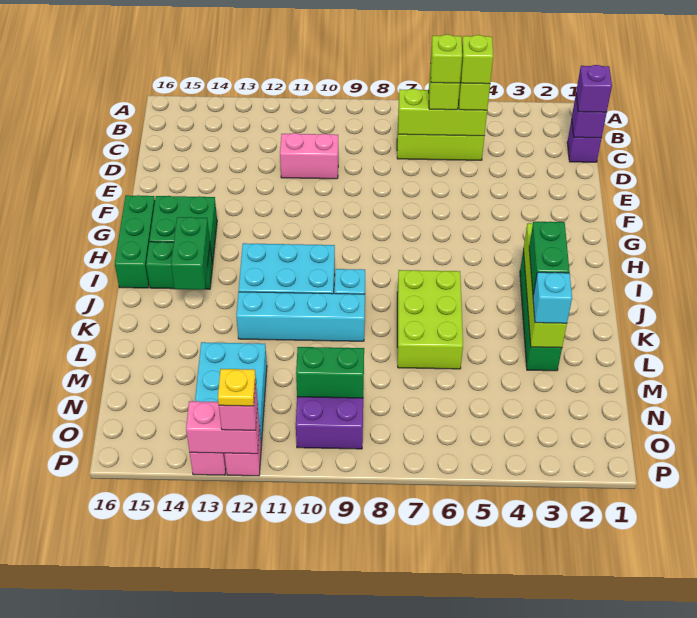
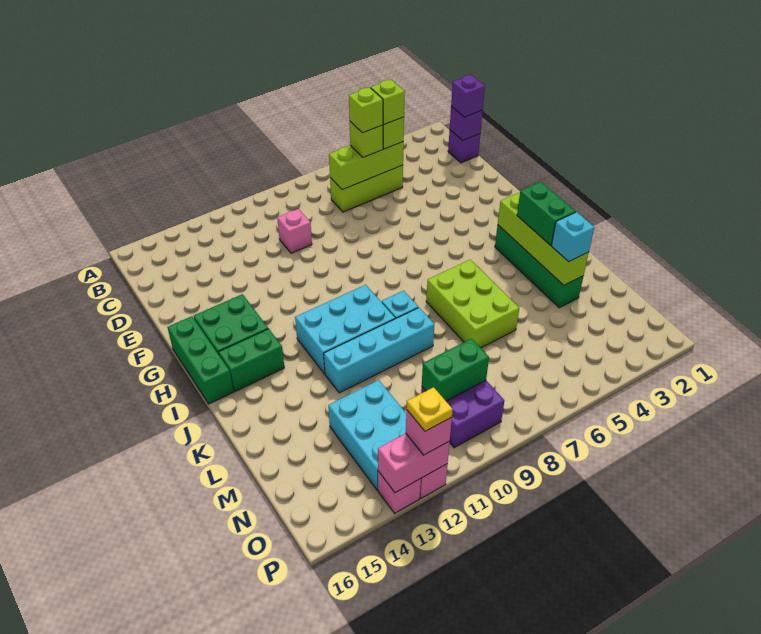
pink brick D10:D11 level 1 -> pink brick D10 level 1
green brick I14:J14 level 2 -> none

